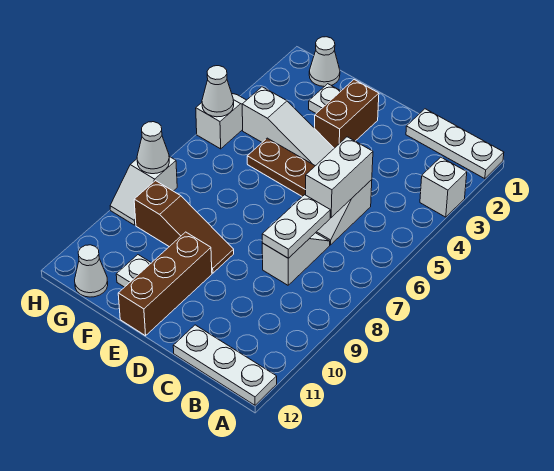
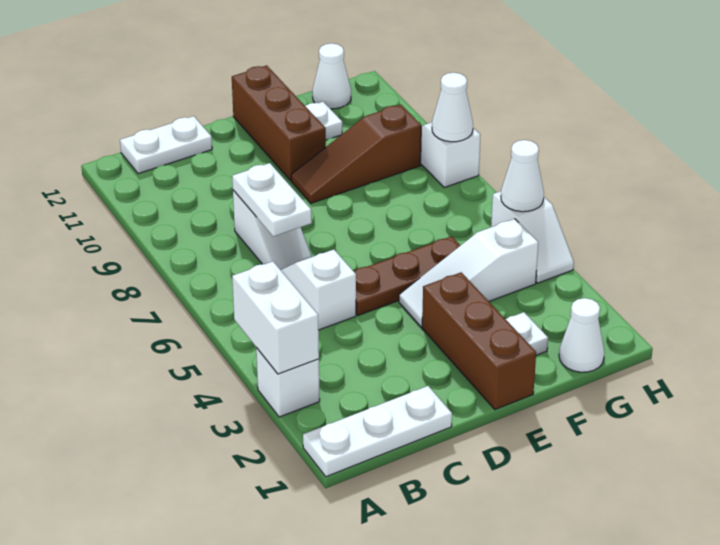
white plate A12:C12 level 1 -> white plate B12:C12 level 1
white brick C5:C6 level 2 -> white brick A3:A4 level 2
brown brick E2:E3 level 1 -> brown brick E1:E3 level 1

